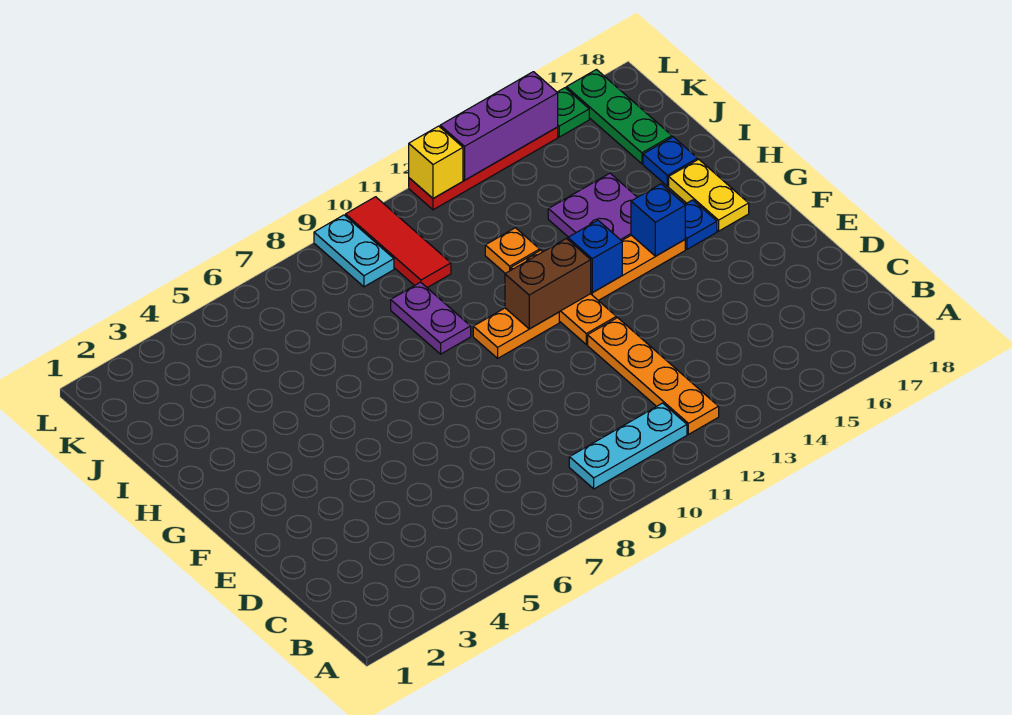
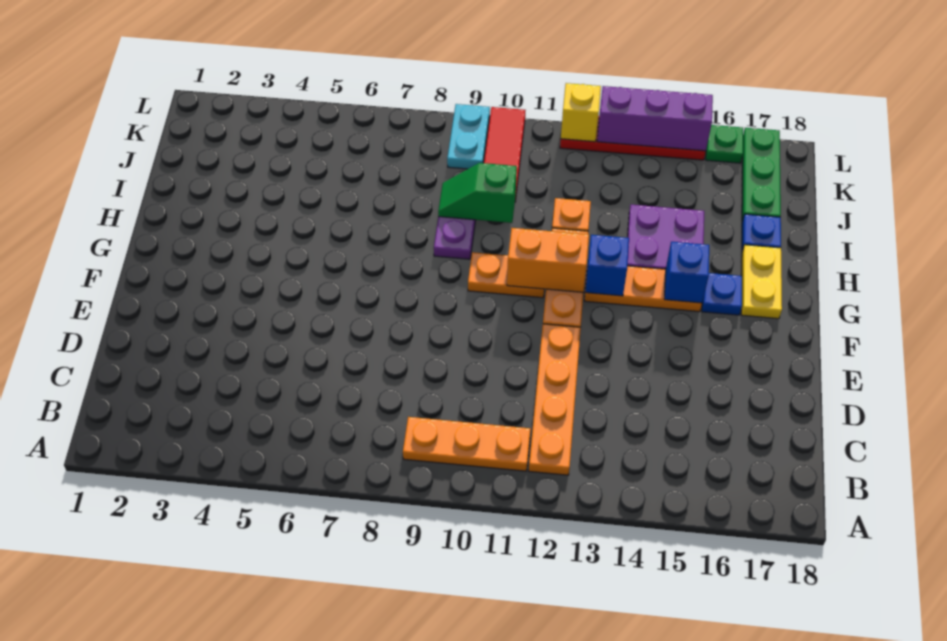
cyan plate B9:B11 level 1 -> orange plate B9:B11 level 1
brown brick G11:G12 level 2 -> orange brick G11:G12 level 2
none -> green slope I9:I10 level 2 top 10

